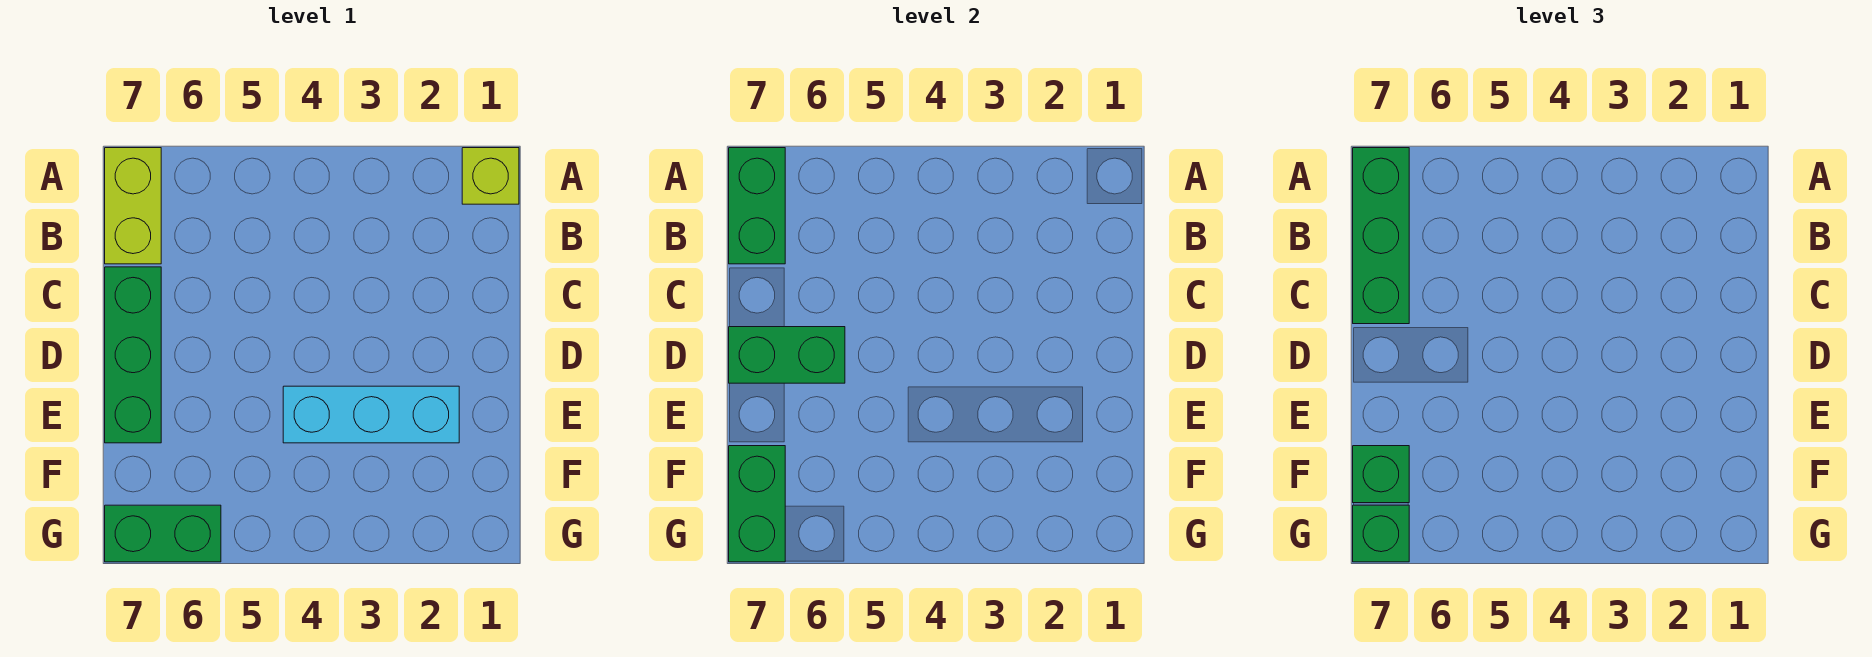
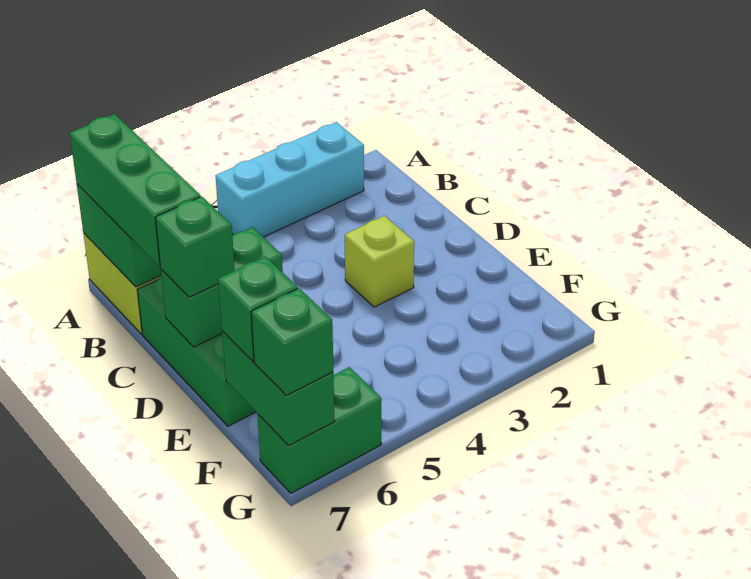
lime brick A1 level 1 -> lime brick D3 level 1
none -> green brick D7 level 3
cyan brick E2:E4 level 1 -> cyan brick A2:A4 level 1

